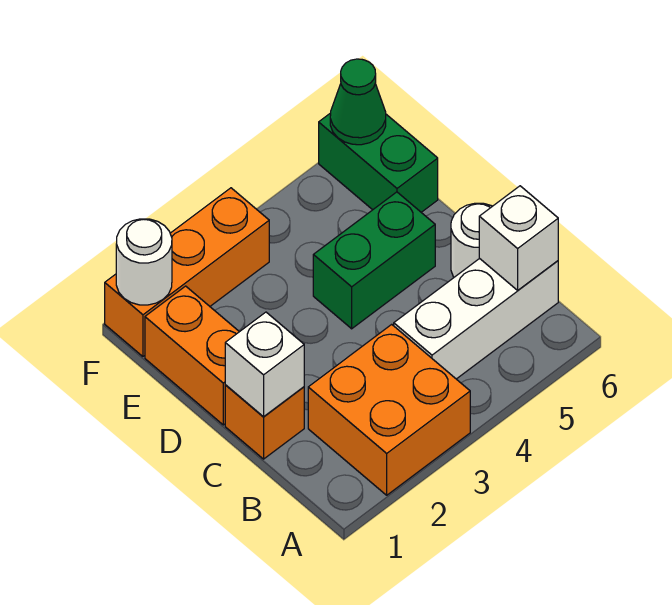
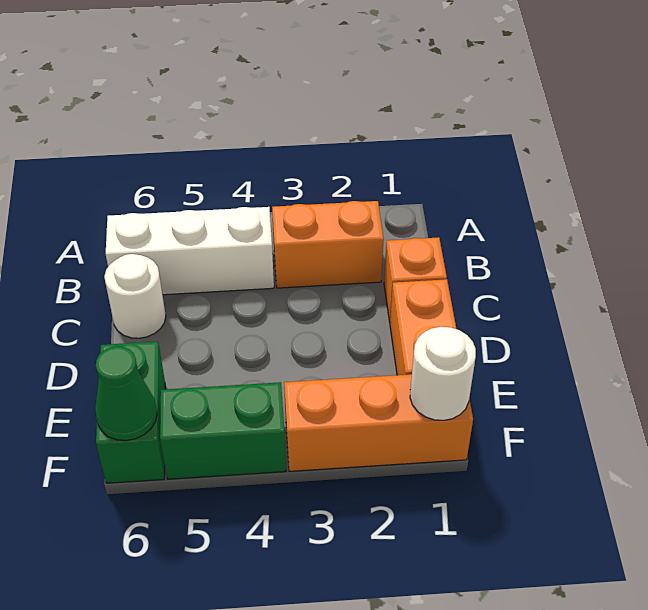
orange brick A2:B3 level 1 -> orange brick B2:B3 level 1
white brick B6 level 2 -> none
white brick C1 level 2 -> none
green brick D4:D5 level 1 -> green brick F4:F5 level 1

